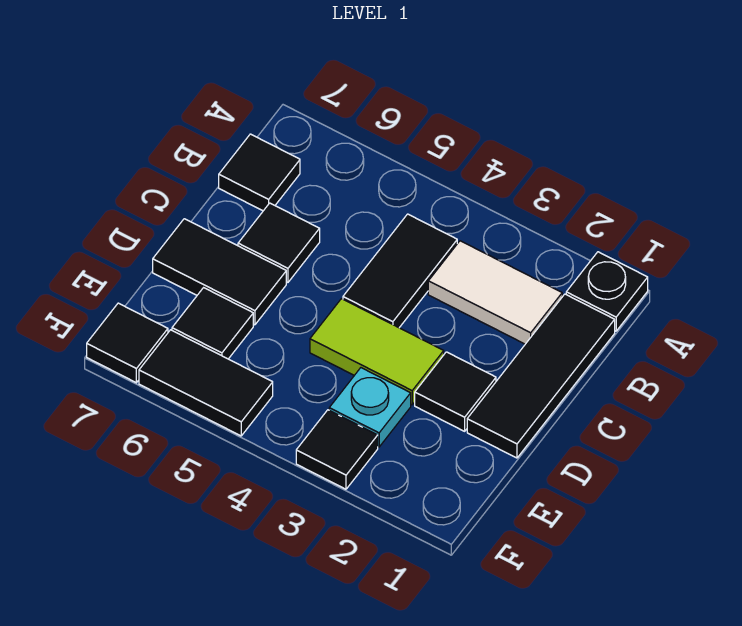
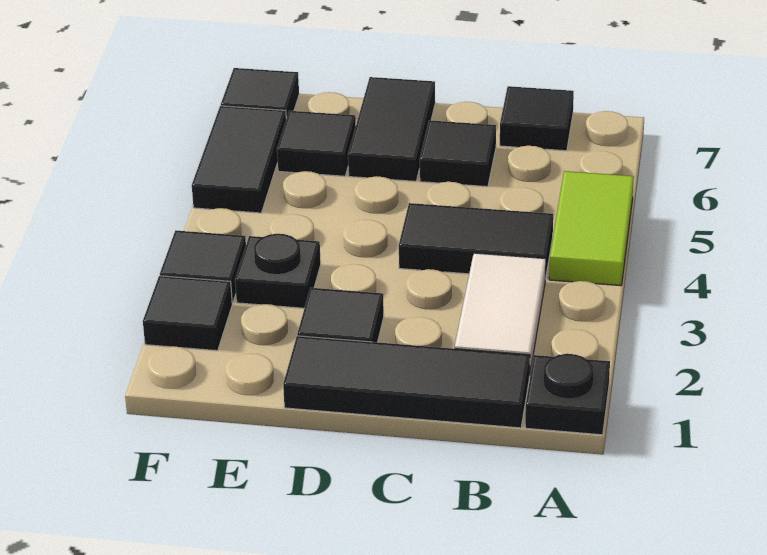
lime tile D3:D4 level 1 -> lime tile A4:A5 level 1
cyan plate E3 level 1 -> black plate E3 level 1
none -> black tile F2 level 1

